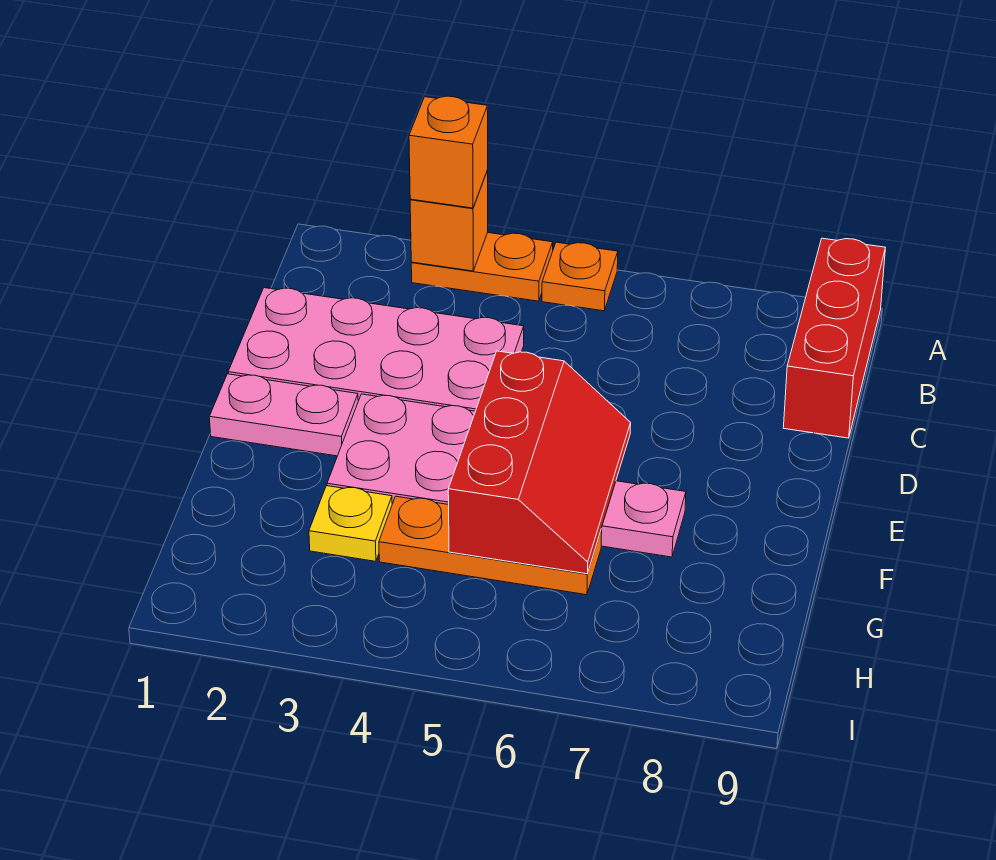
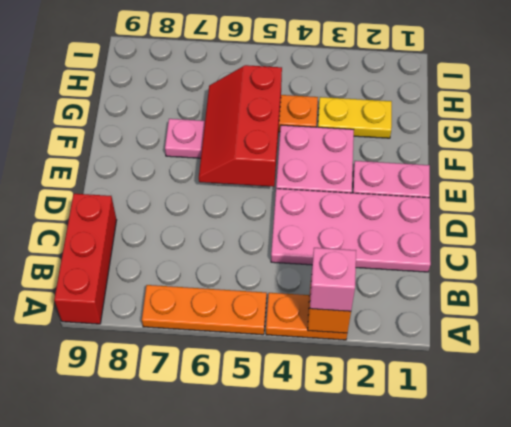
orange brick A3 level 3 -> pink brick A3 level 3
orange plate A5 level 1 -> orange plate A5:A7 level 1
yellow plate G3 level 1 -> yellow plate G2:G3 level 1

